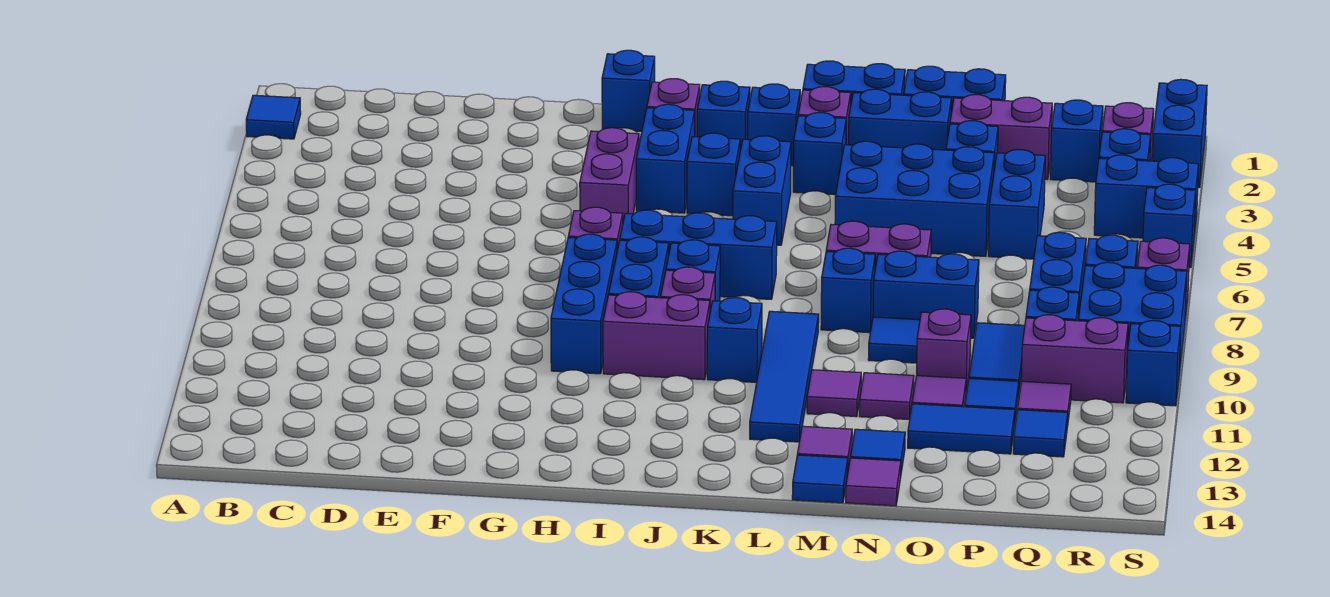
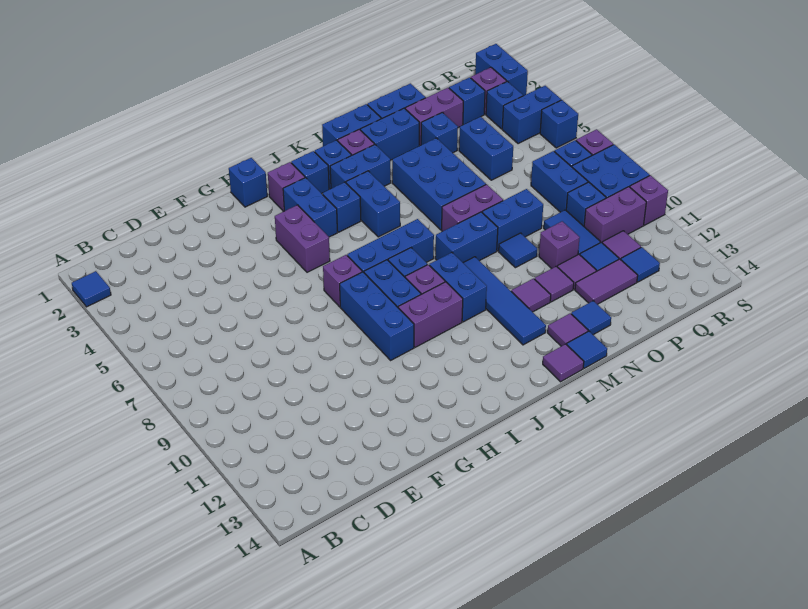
blue brick K10 level 1 -> blue brick K9:K10 level 1
blue brick L3 level 1 -> blue brick K3:L3 level 1
blue brick M4:O5 level 1 -> blue brick M4:N6 level 1
blue brick M8 level 1 -> blue brick L8:M8 level 1
purple tile N14 level 1 -> purple tile L14 level 1
blue tile O12:P12 level 1 -> purple tile O12:P12 level 1
blue brick S10 level 1 -> purple brick S10 level 1

